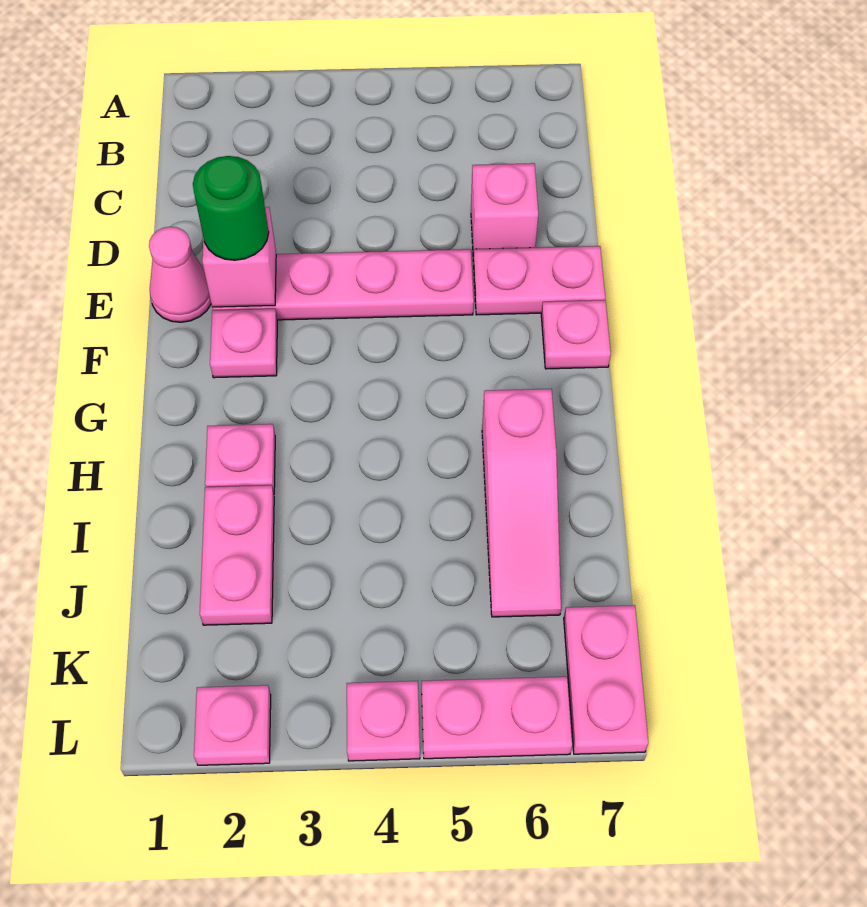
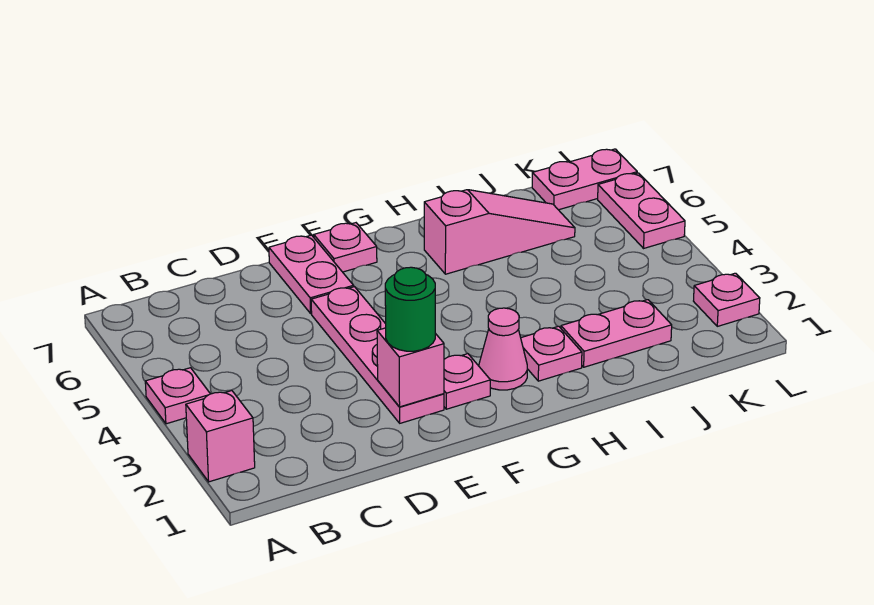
pink brick D6 level 1 -> pink brick A2 level 1
pink cone E1 level 1 -> pink cone G2 level 1
pink plate L4 level 1 -> pink plate A4 level 1

